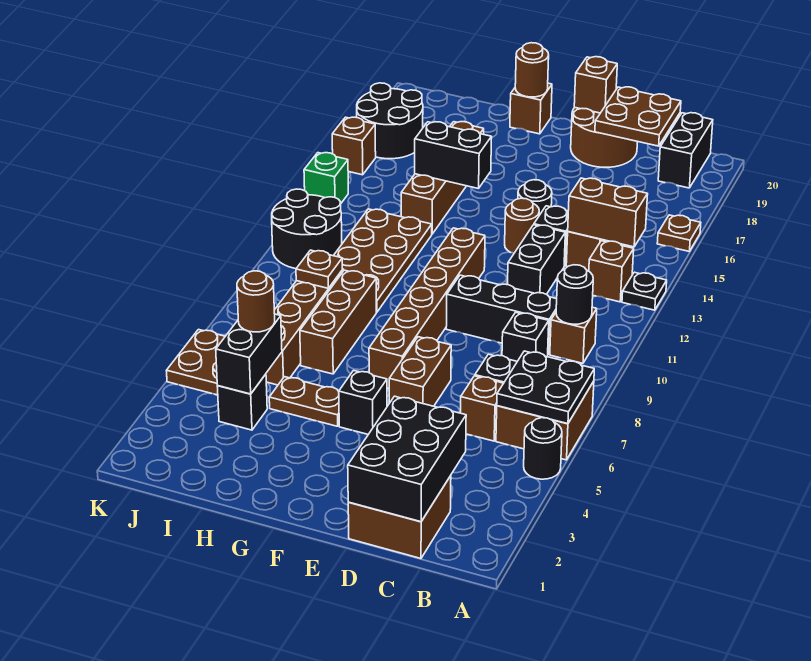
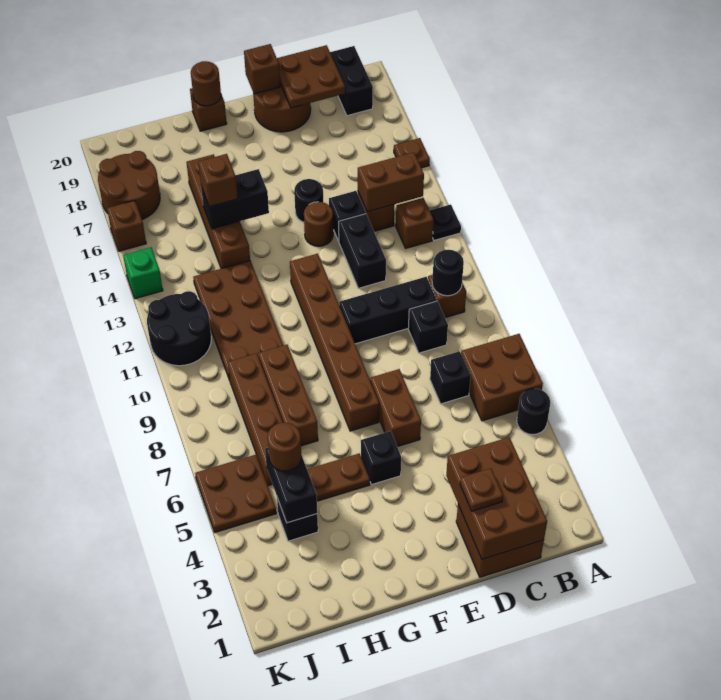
black plate A6:B7 level 2 -> none
black brick C1:D3 level 2 -> brown brick C1:D3 level 2
brown brick C6 level 1 -> brown brick H15 level 3
brown plate I9 level 2 -> brown plate D2 level 3
black round brick J17:K18 level 1 -> brown round brick J17:K18 level 1

